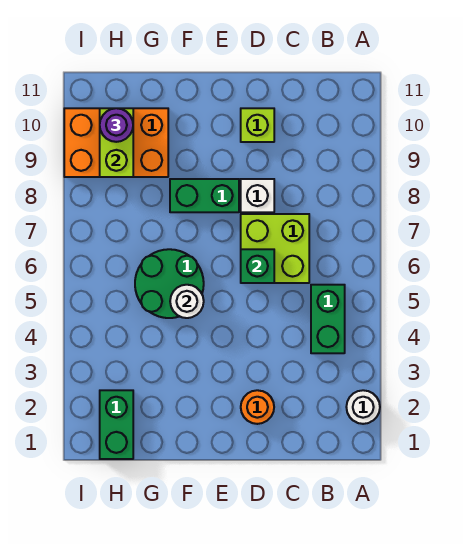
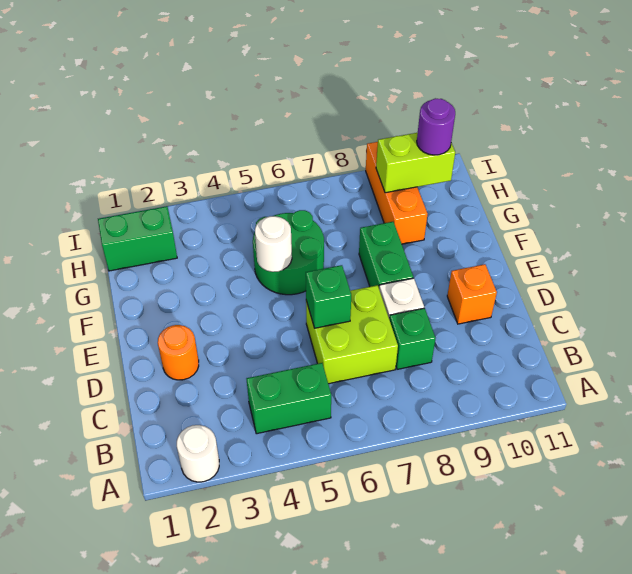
none -> green brick C8 level 1
lime brick D10 level 1 -> orange brick D10 level 1
orange brick G9:I10 level 1 -> orange brick G9:I9 level 1

